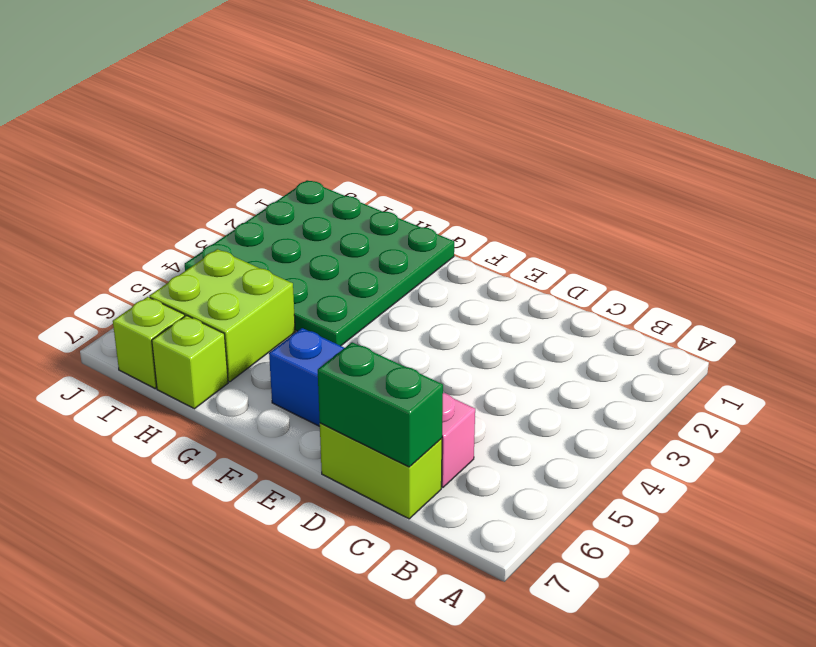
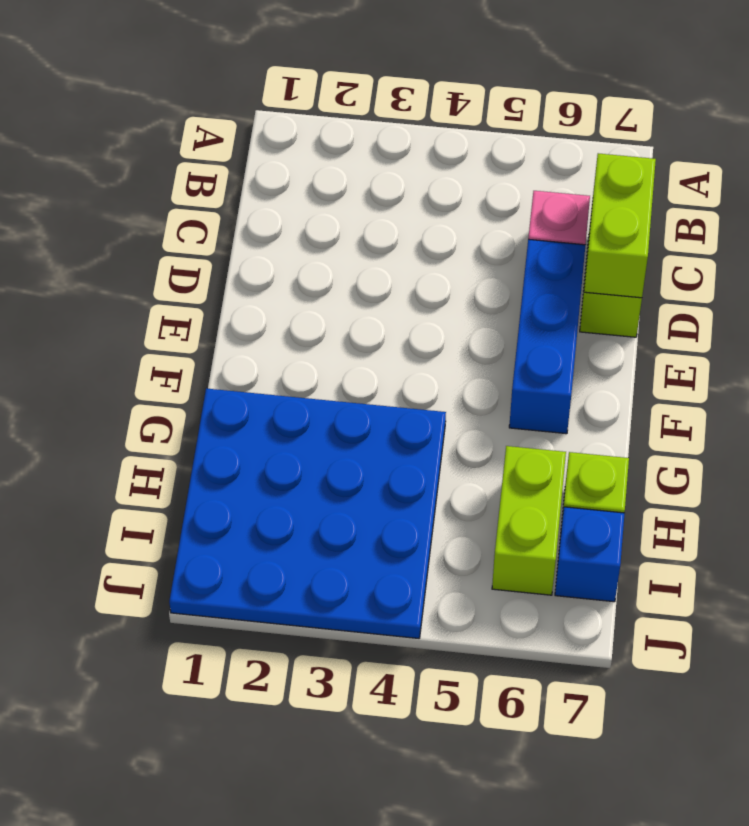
green brick C7:D7 level 2 -> lime brick C7:D7 level 2
green plate G1:J4 level 1 -> blue plate G1:J4 level 1
lime brick H5:I6 level 1 -> lime brick H6:I6 level 1
lime brick I7 level 1 -> blue brick I7 level 1

